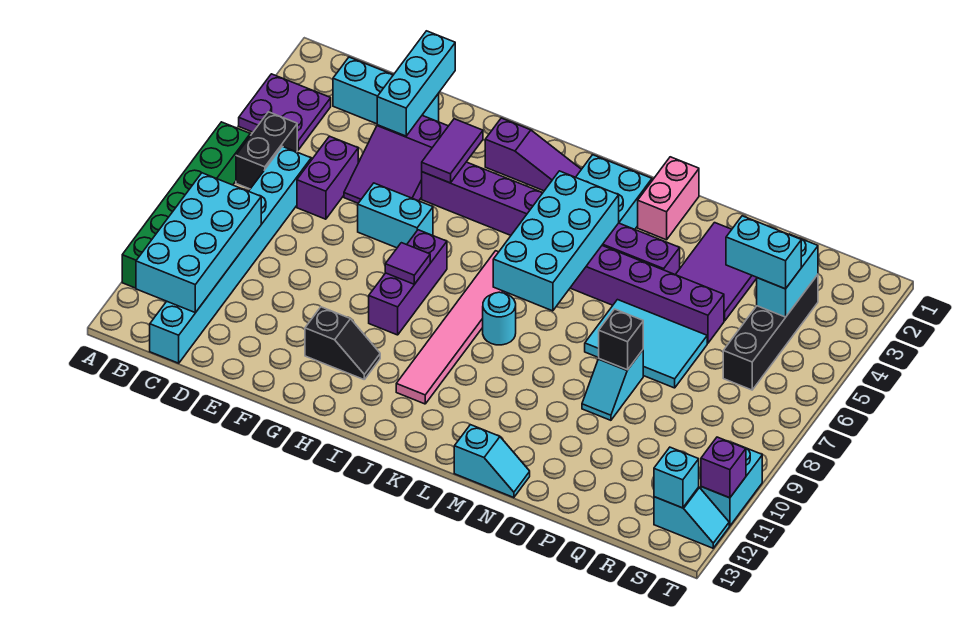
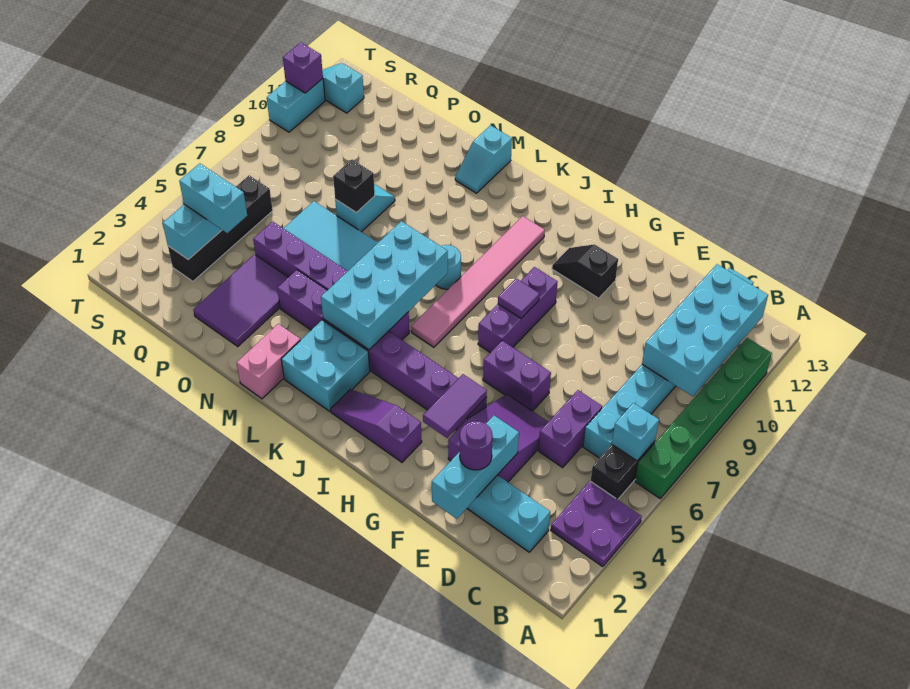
none -> purple round brick E2 level 3
cyan brick F6:G6 level 1 -> purple brick F6:G6 level 1
cyan slope M13:N13 level 1 top M -> cyan slope M12:M13 level 1 top 13
cyan brick S12 level 2 -> cyan brick B6 level 2

